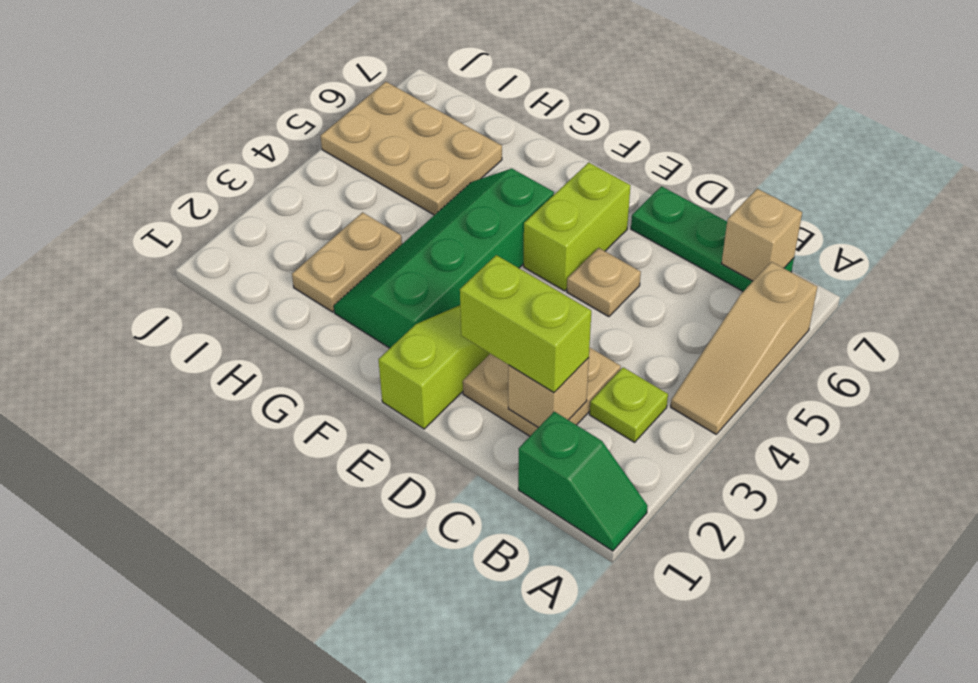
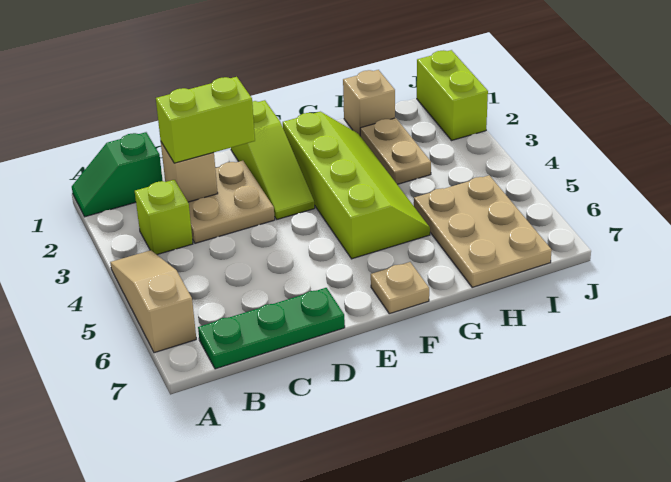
lime plate B3 level 1 -> lime brick B3 level 1
tan brick B7 level 2 -> tan brick H1 level 1
tan plate D5 level 1 -> tan plate F7 level 1
lime brick E5:E6 level 1 -> lime brick J1:J2 level 1
green slope F2:G5 level 1 top F -> lime slope F2:G5 level 1 top F
tan plate H5:J6 level 1 -> tan plate H5:I7 level 1

